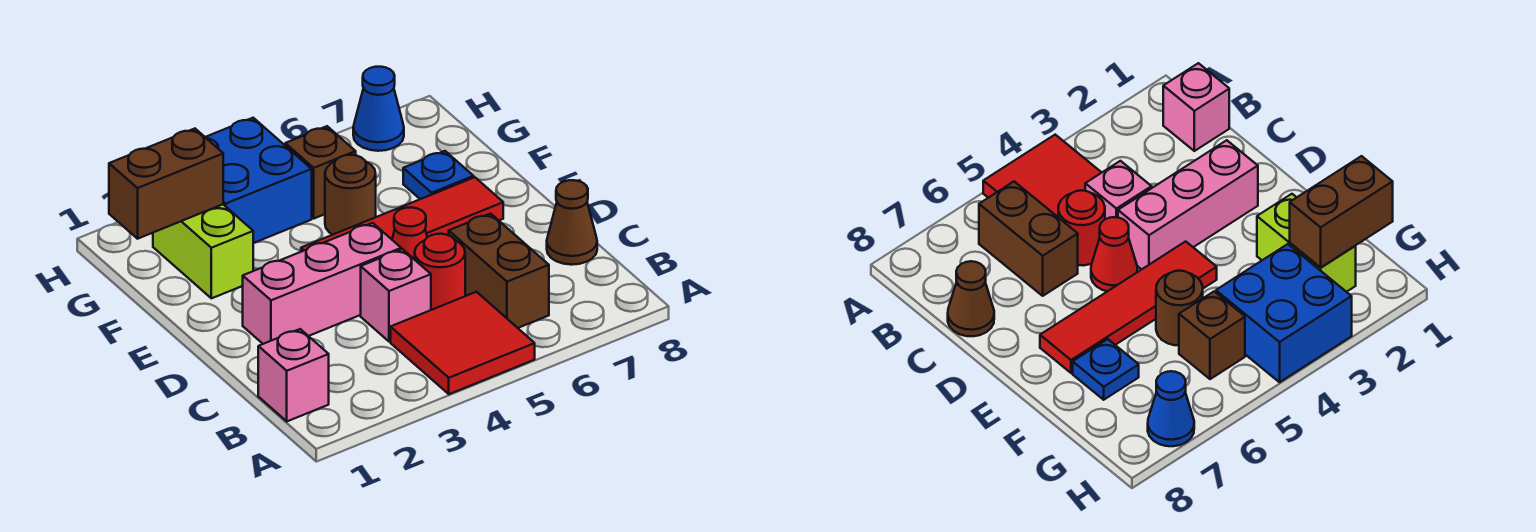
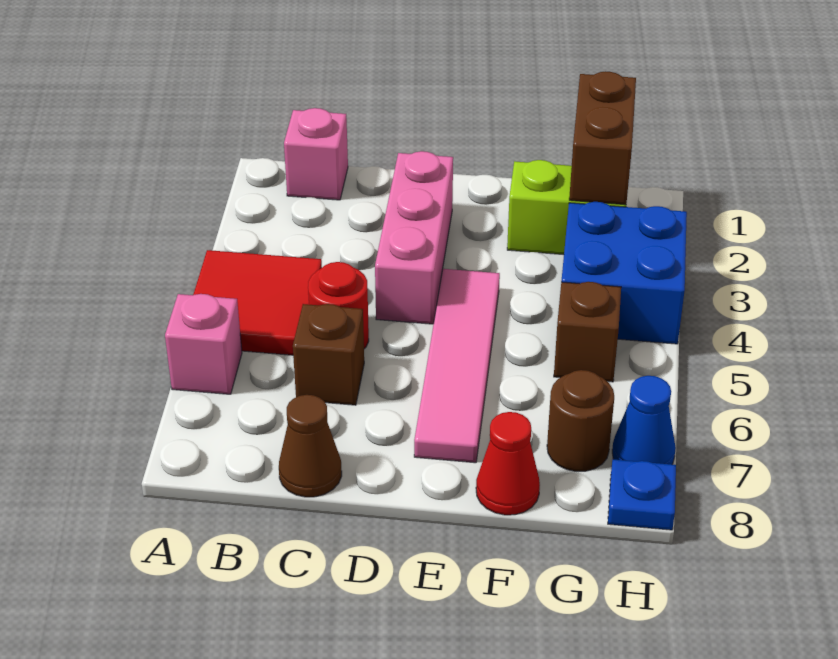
brown brick B6:C6 level 1 -> brown brick C6 level 1
pink brick C4 level 1 -> pink brick A6 level 1
red cone D5 level 1 -> red cone F8 level 1
red tile E4:E7 level 1 -> pink tile E4:E7 level 1
brown round brick F5 level 1 -> brown round brick G7 level 1
blue plate F7 level 1 -> blue plate H8 level 1

